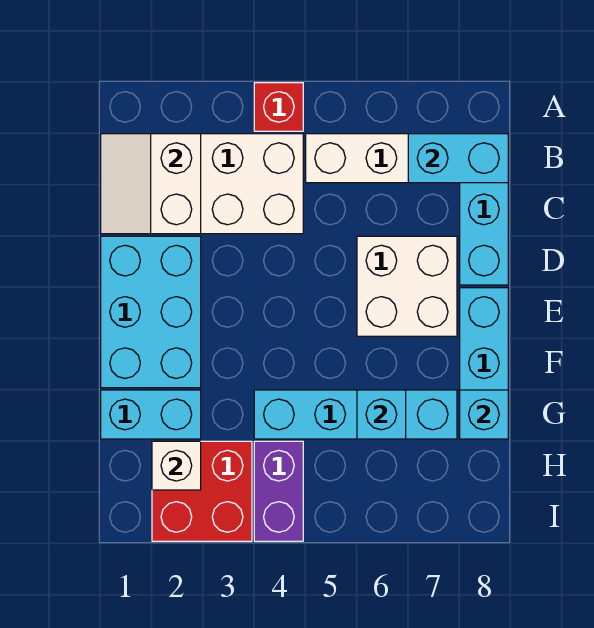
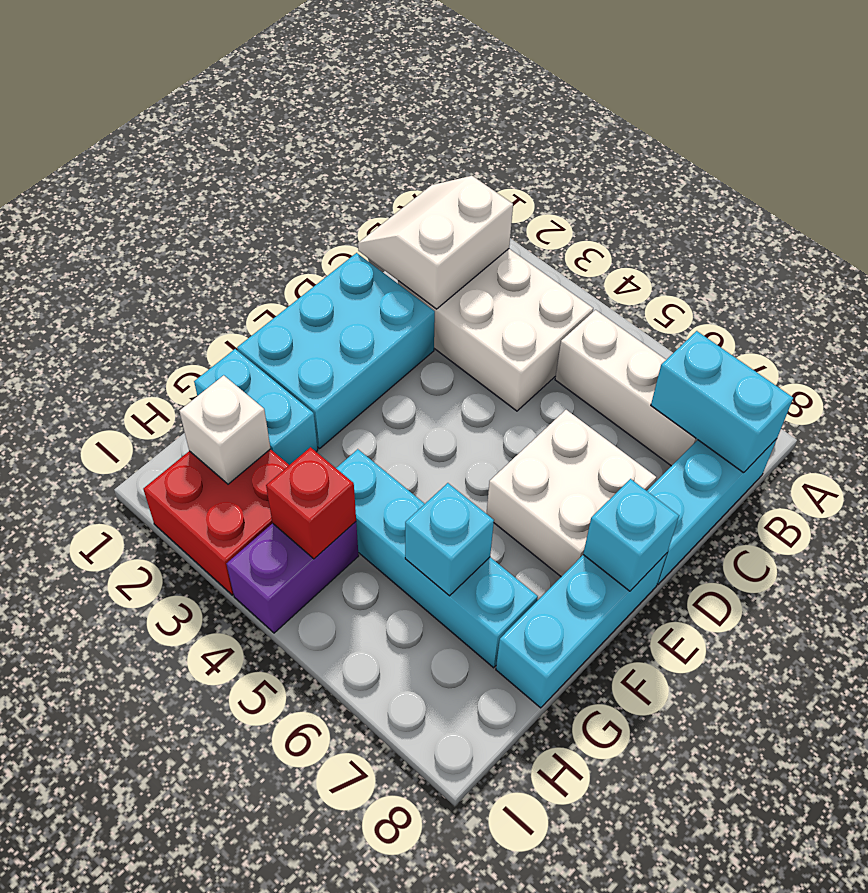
red brick A4 level 1 -> red brick H4 level 2
cyan brick G8 level 2 -> cyan brick E8 level 2

